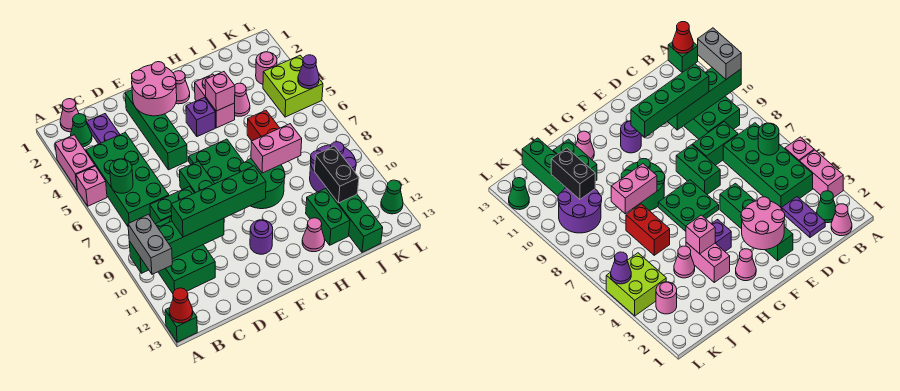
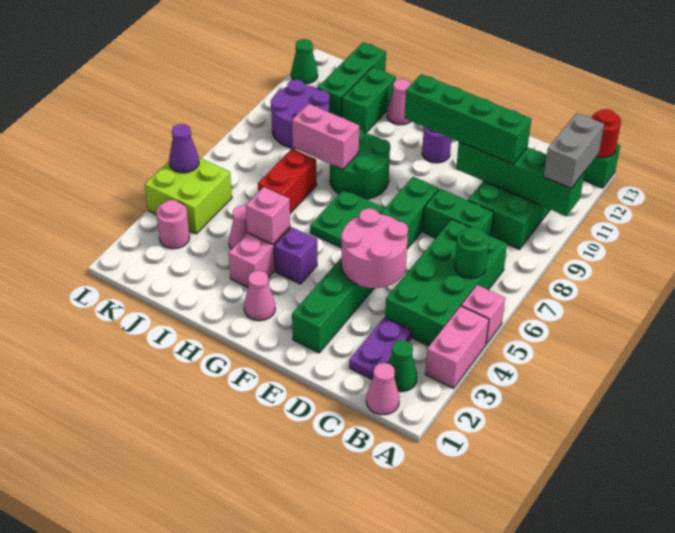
red cone A13 level 2 -> red round brick A13 level 2
pink round brick E2:F3 level 2 -> pink round brick D4:E5 level 2
black brick J10:J11 level 2 -> none

